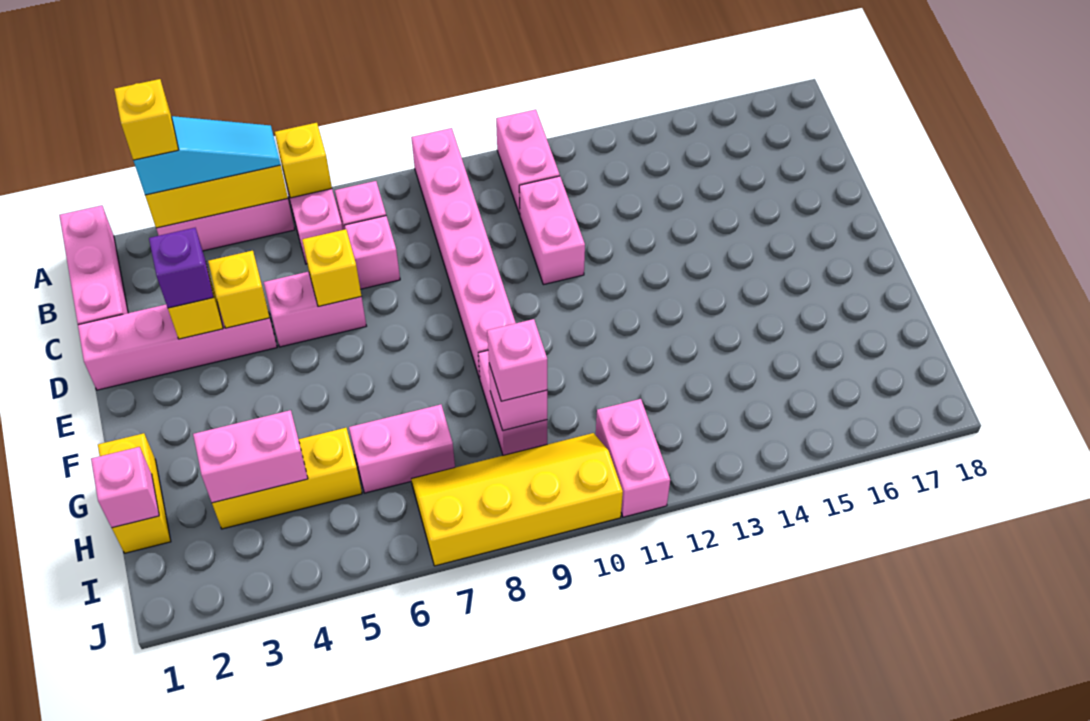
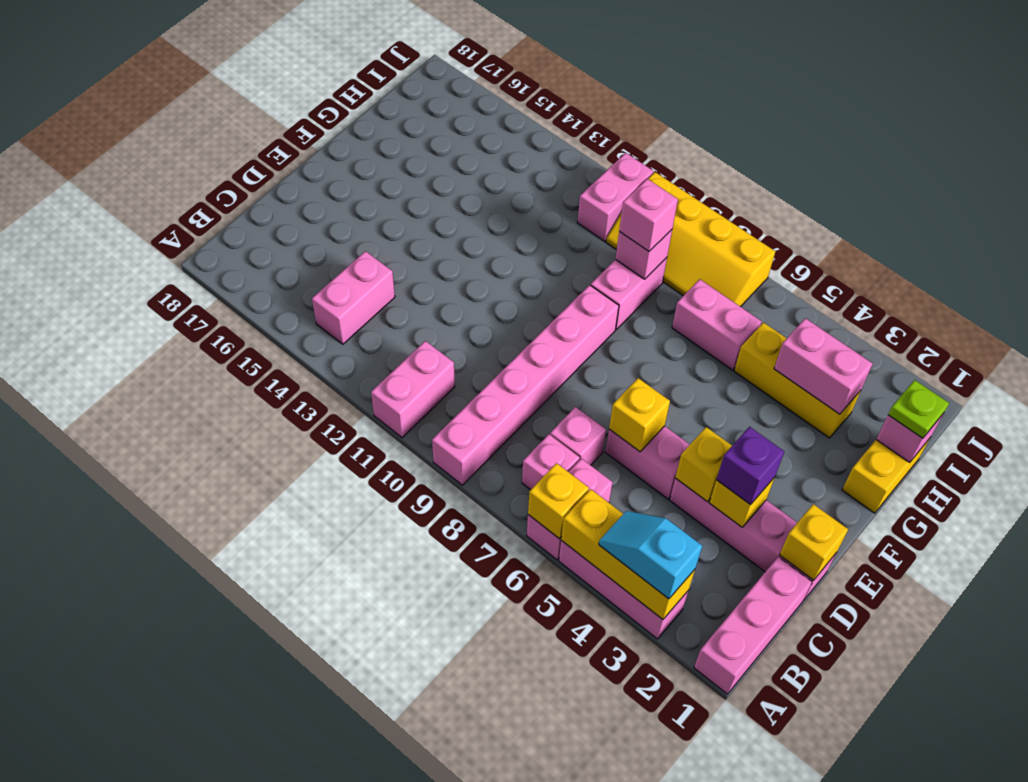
cyan slope A3:A5 level 3 top 3 -> cyan slope A3:A4 level 3 top 3
yellow brick A3 level 4 -> yellow brick D1 level 2
pink brick C11:D11 level 1 -> pink brick B14:C14 level 1
none -> lime plate H1 level 3

